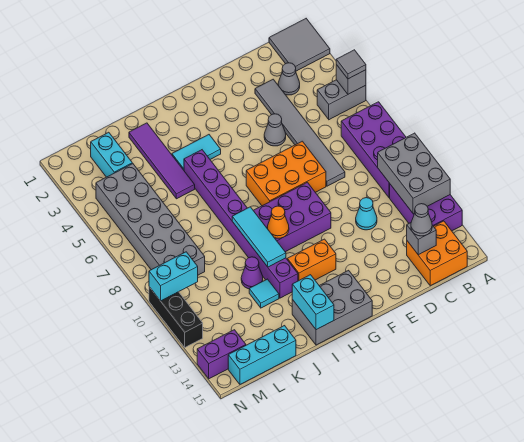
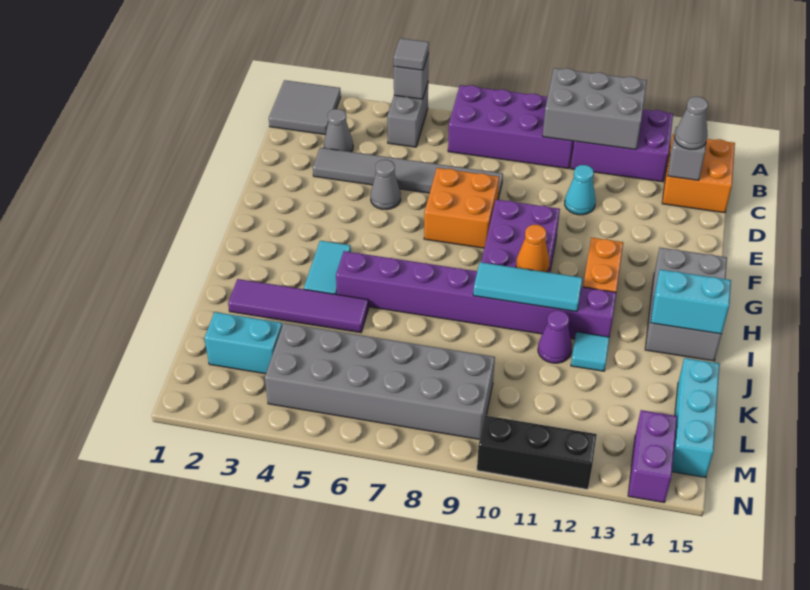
orange brick E7:G8 level 1 -> orange brick E7:F8 level 1
cyan brick M10:N10 level 2 -> none

